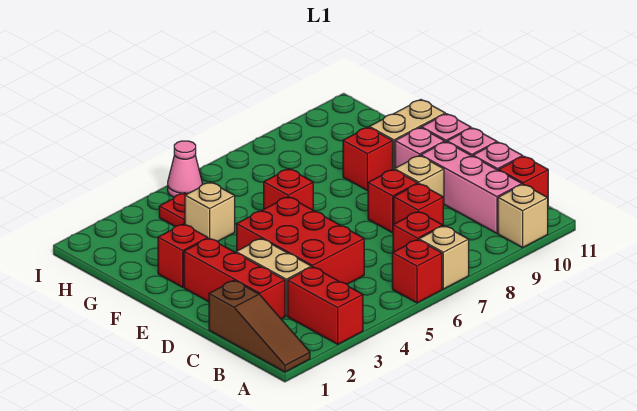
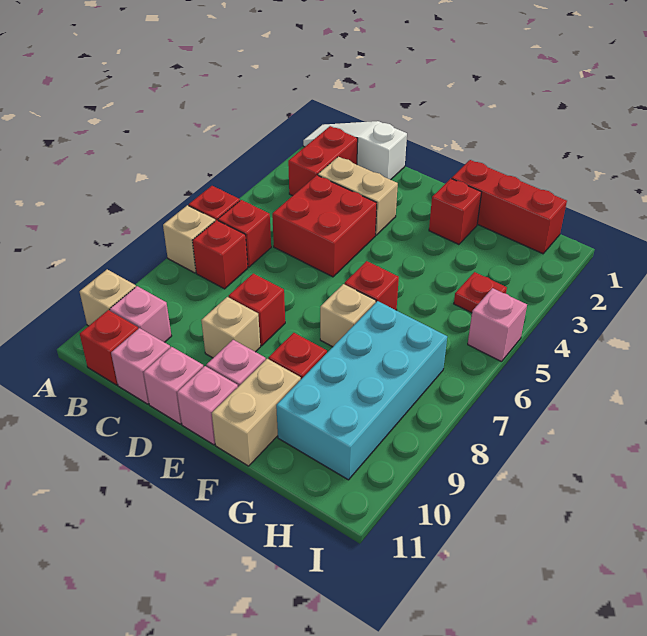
brown slope A1:C1 level 1 top C -> white slope A1:C1 level 1 top C
red brick A3:B3 level 1 -> red brick B2:B3 level 1
pink brick B10:D10 level 1 -> pink brick B10 level 1
red brick C2:E2 level 1 -> red brick F1:H1 level 1
red brick C4:E5 level 1 -> red brick C4:D5 level 1
red brick C8 level 1 -> red brick B6 level 1
tan brick G4 level 1 -> tan brick F7 level 1
none -> cyan brick G7:H10 level 1
pink cone I5 level 1 -> pink brick I5 level 1

